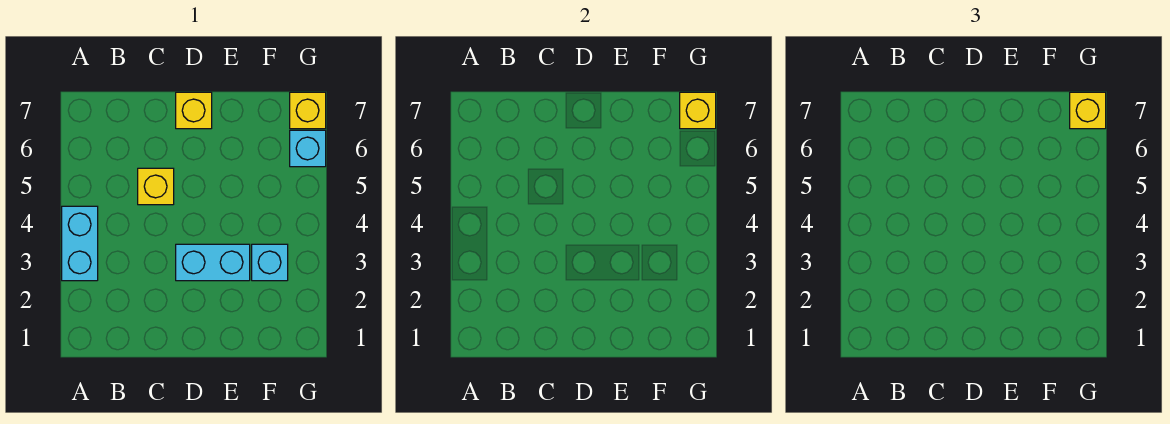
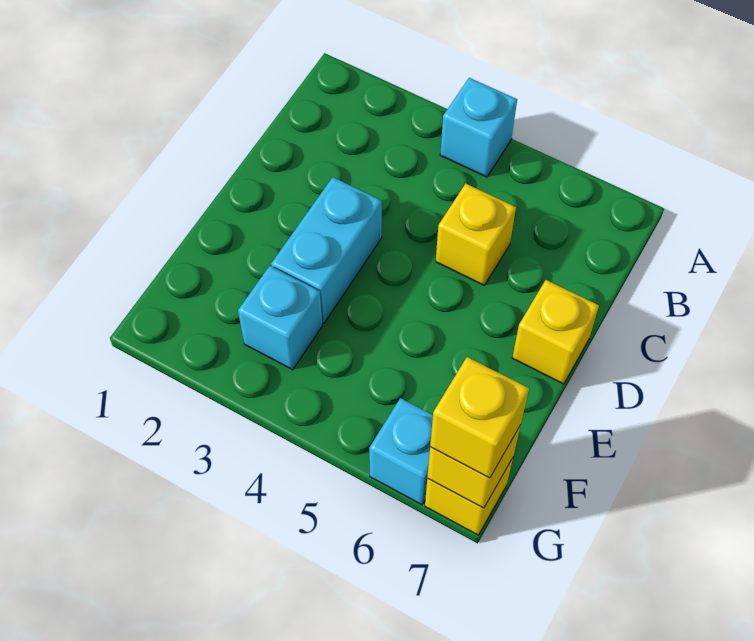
cyan brick A3:A4 level 1 -> cyan brick A4 level 1

